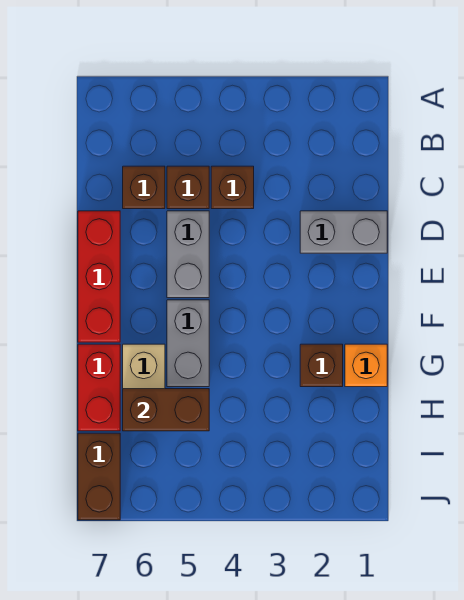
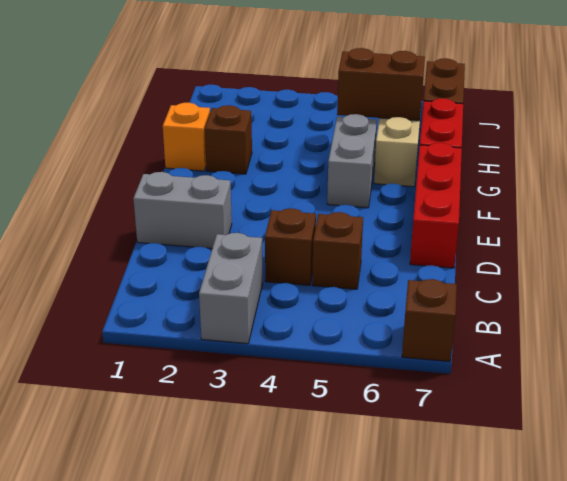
brown brick C6 level 1 -> brown brick A7 level 1
grey brick D5:E5 level 1 -> grey brick A3:B3 level 1

